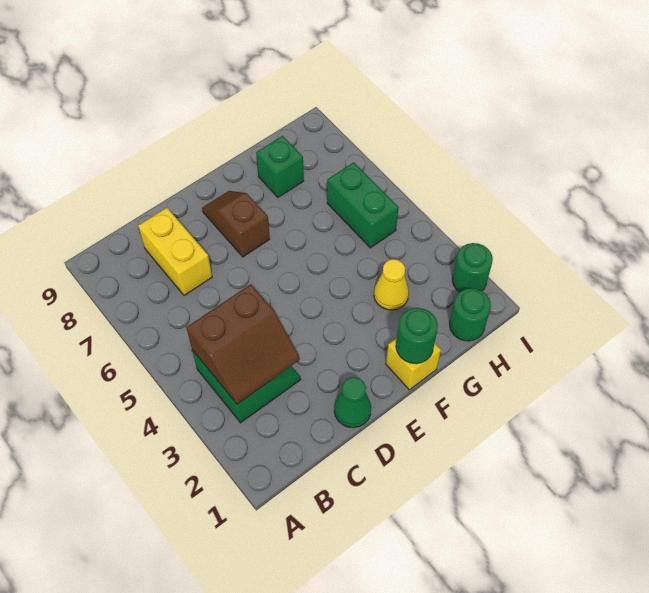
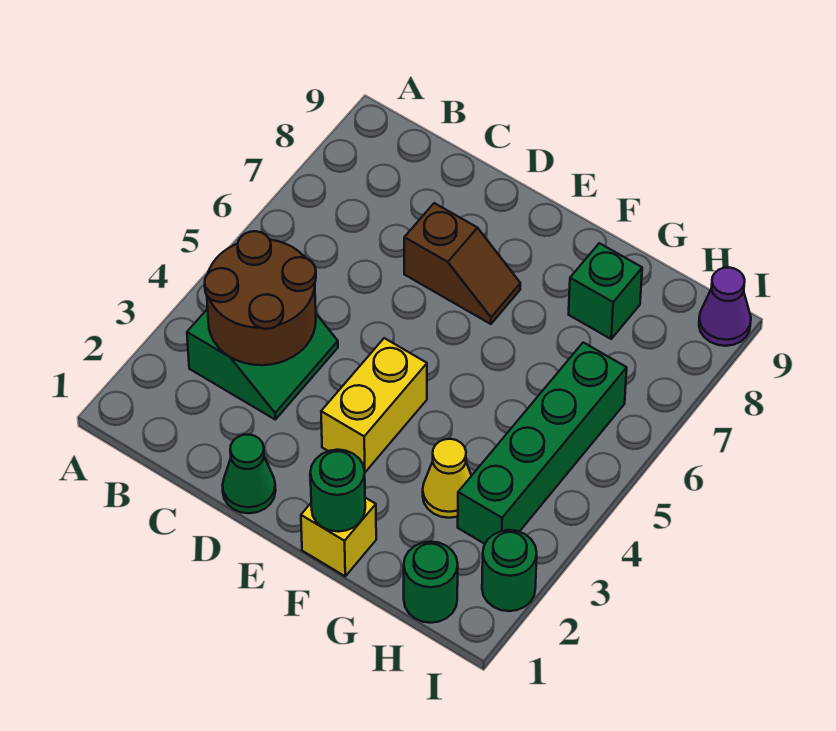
brown slope B3:C4 level 2 top 4 -> brown round brick B3:C4 level 2
yellow brick C7:C8 level 1 -> yellow brick E3:E4 level 1
brown slope E7:E8 level 1 top 7 -> brown slope D7:E7 level 1 top D
green brick H5:H6 level 1 -> green brick H3:H6 level 1
none -> purple cone I9 level 1

